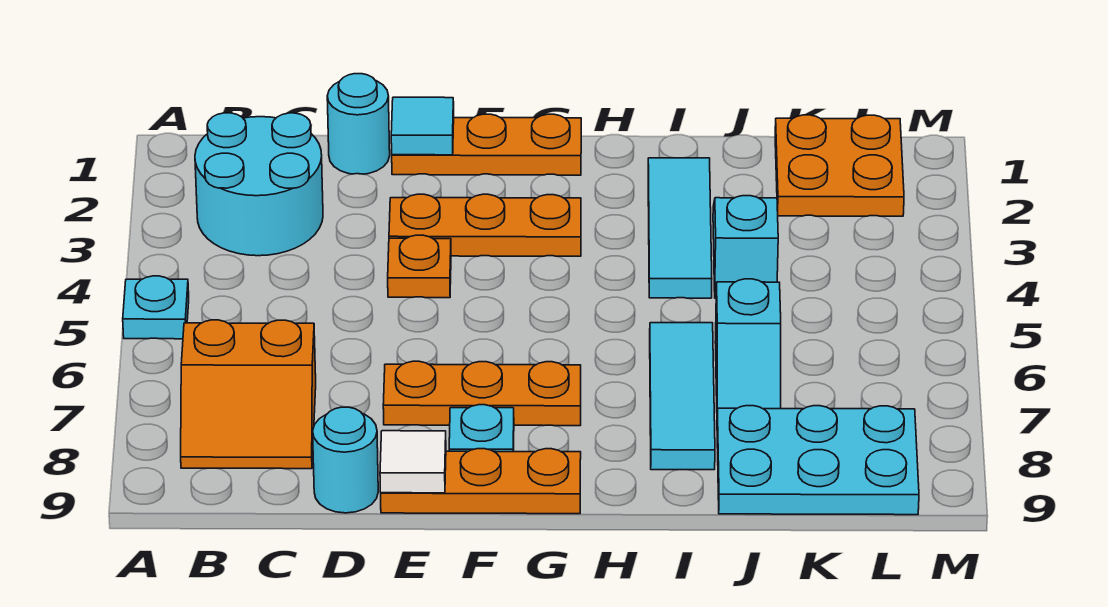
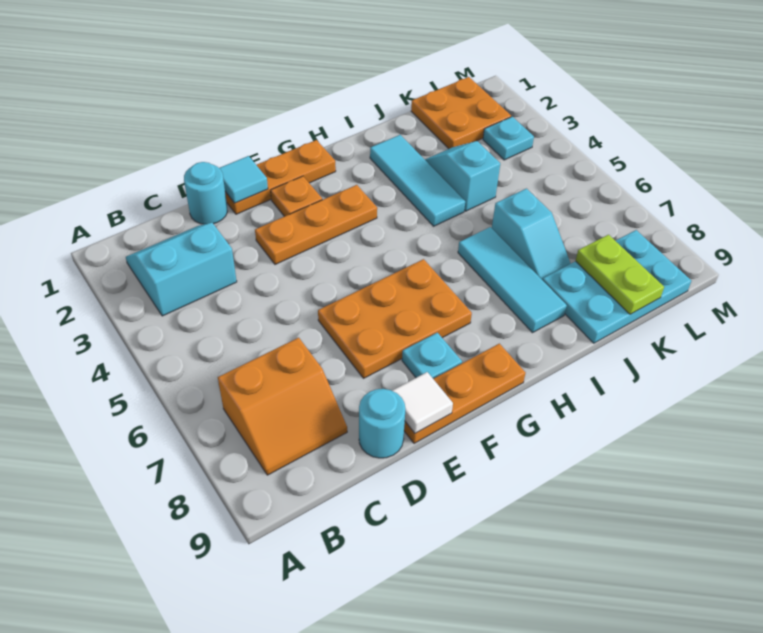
cyan plate A5 level 1 -> cyan plate L3 level 1
cyan round brick B2:C3 level 1 -> cyan slope B2:C3 level 1 top 3
orange plate E4 level 1 -> orange plate F2 level 1
orange plate E7:G7 level 1 -> orange plate E6:G7 level 1
none -> lime plate K8:K9 level 2

